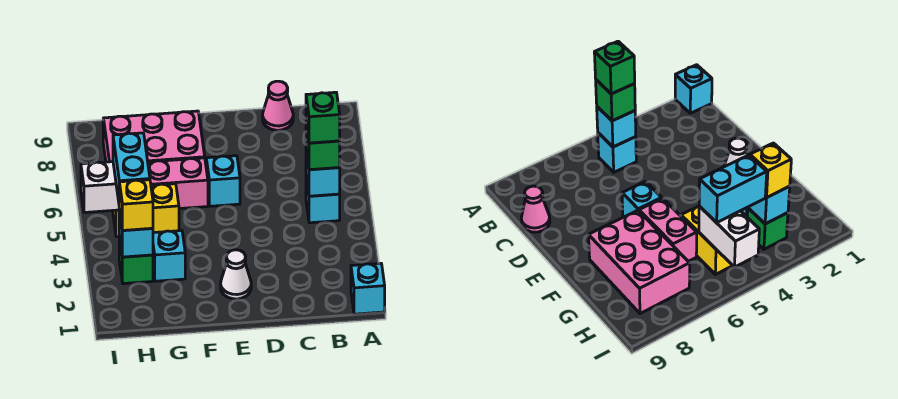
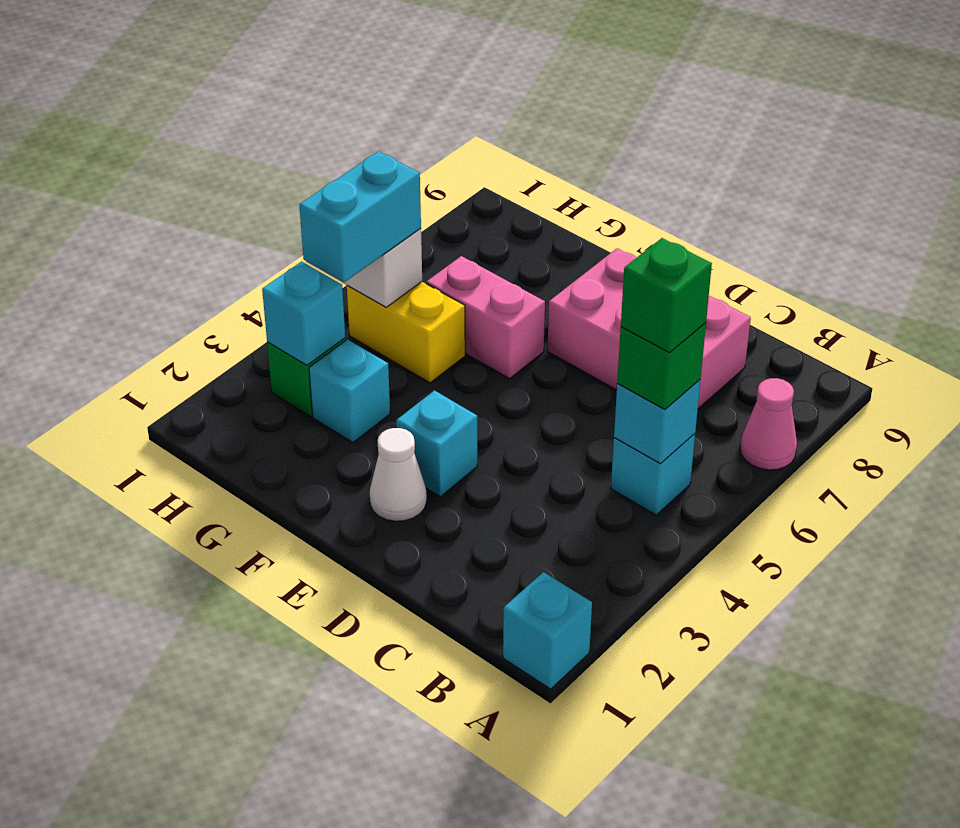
pink cone C9 level 1 -> pink cone A7 level 1
cyan brick E6 level 1 -> cyan brick E3 level 1
pink brick F7:H8 level 1 -> pink brick C7:E8 level 1
yellow brick H3 level 3 -> none

